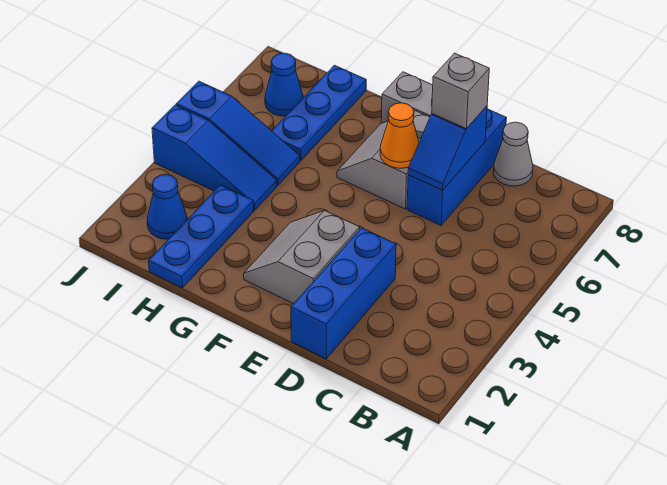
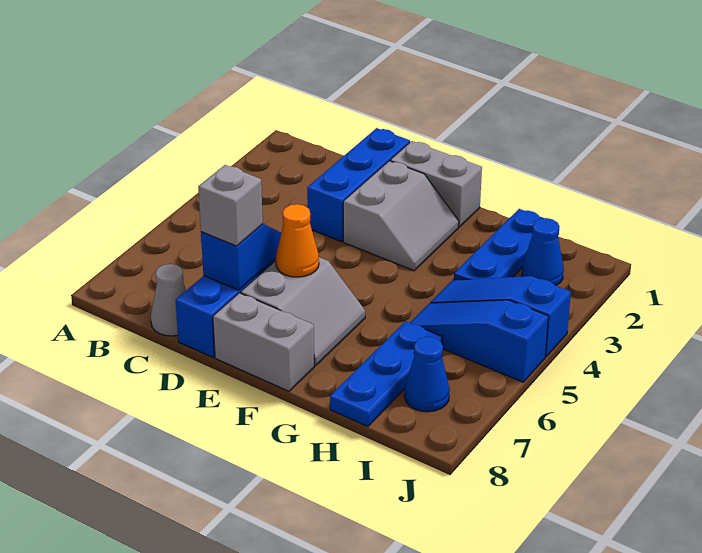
none -> grey brick E1:F1 level 1

